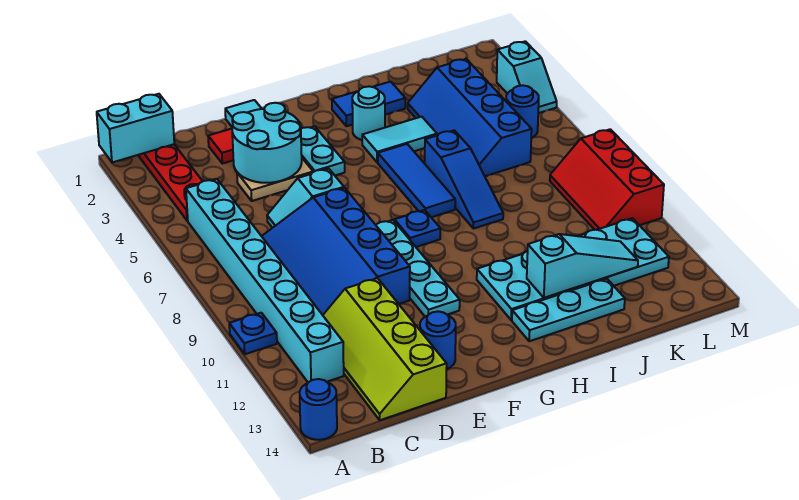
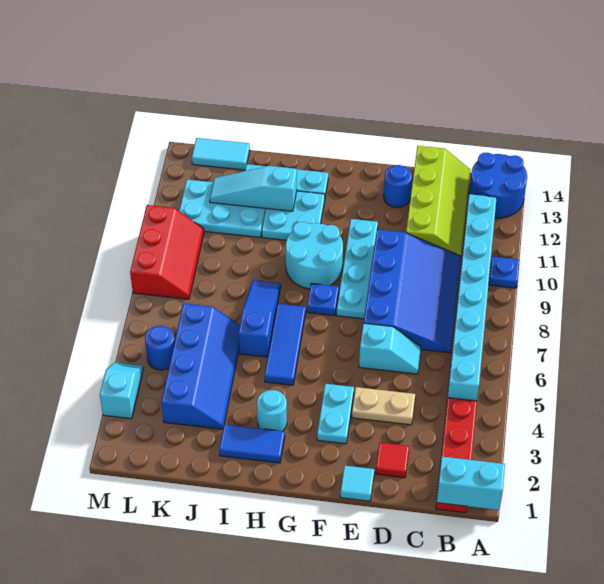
blue round brick A14 level 1 -> blue round brick A13:B14 level 1
cyan round brick D3:E4 level 2 -> cyan round brick G9:H10 level 1
cyan tile H4:I4 level 1 -> cyan tile K14:L14 level 1

